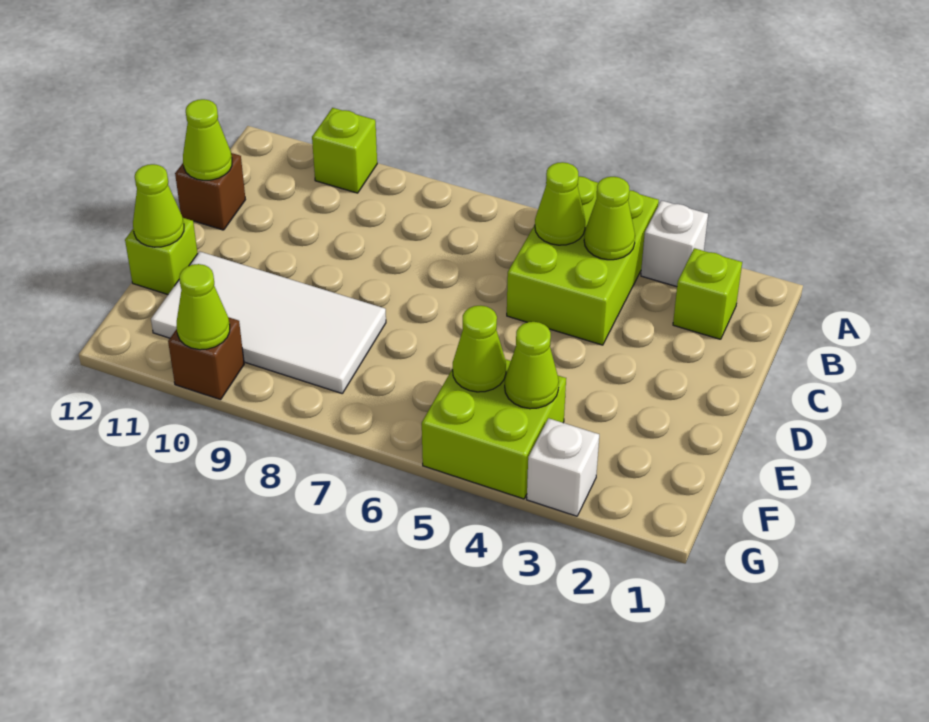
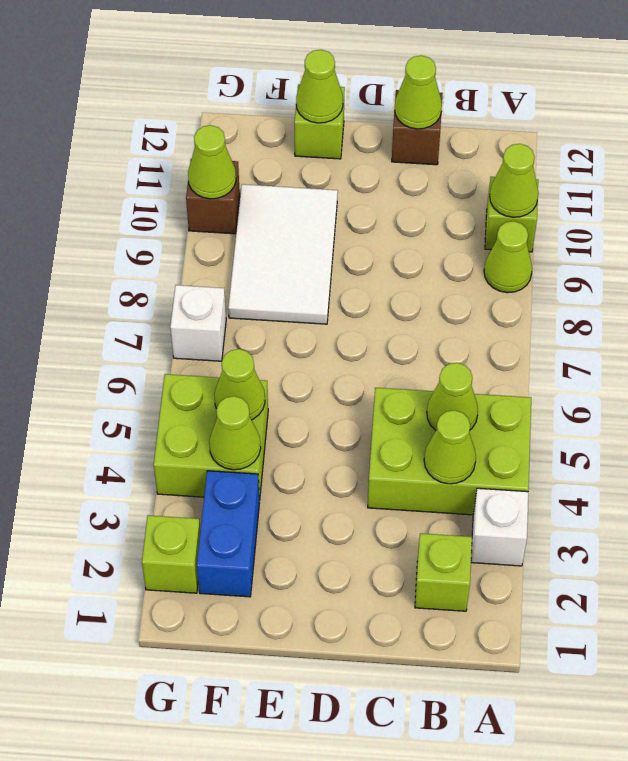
none -> lime cone A9 level 1
none -> lime cone A10 level 2
white tile E8:F11 level 1 -> white tile E8:F10 level 1
none -> blue brick F2:F3 level 1
none -> lime brick G2 level 1
white brick G3 level 1 -> white brick G7 level 1

